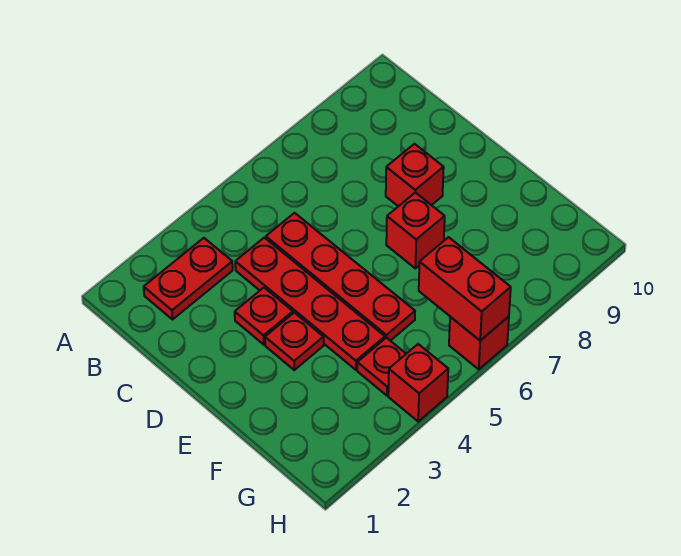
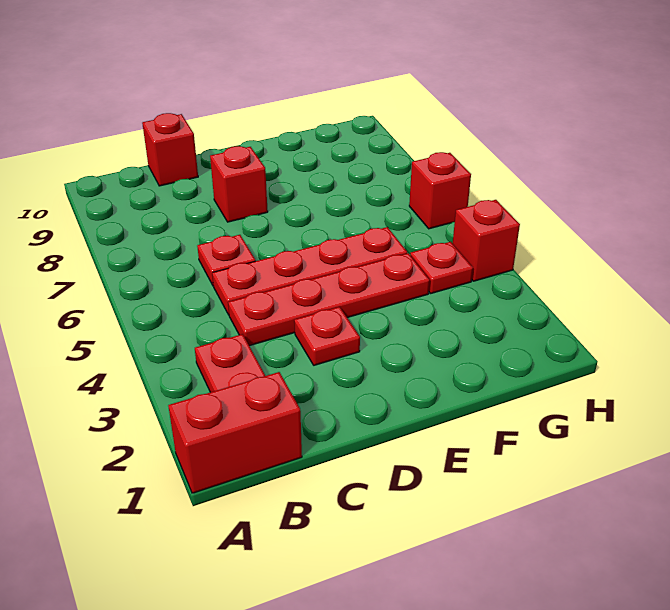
red plate E3 level 1 -> red plate C6 level 1
red brick E7 level 1 -> red brick C10 level 1
red brick G6:H6 level 2 -> red brick A1:B1 level 1

